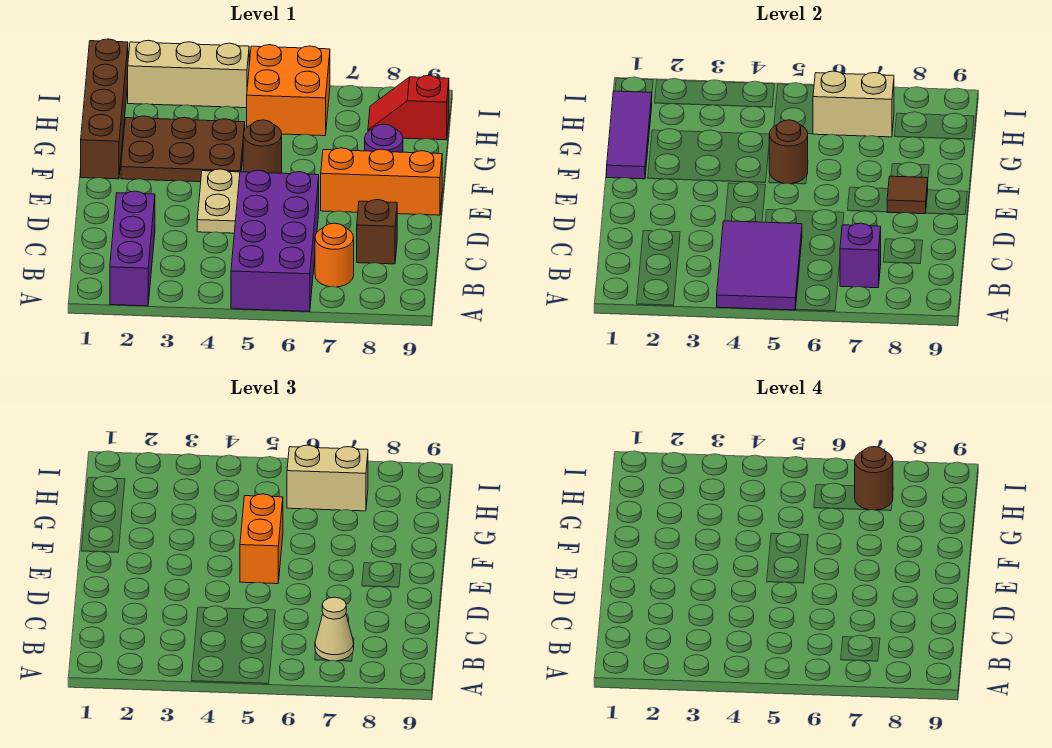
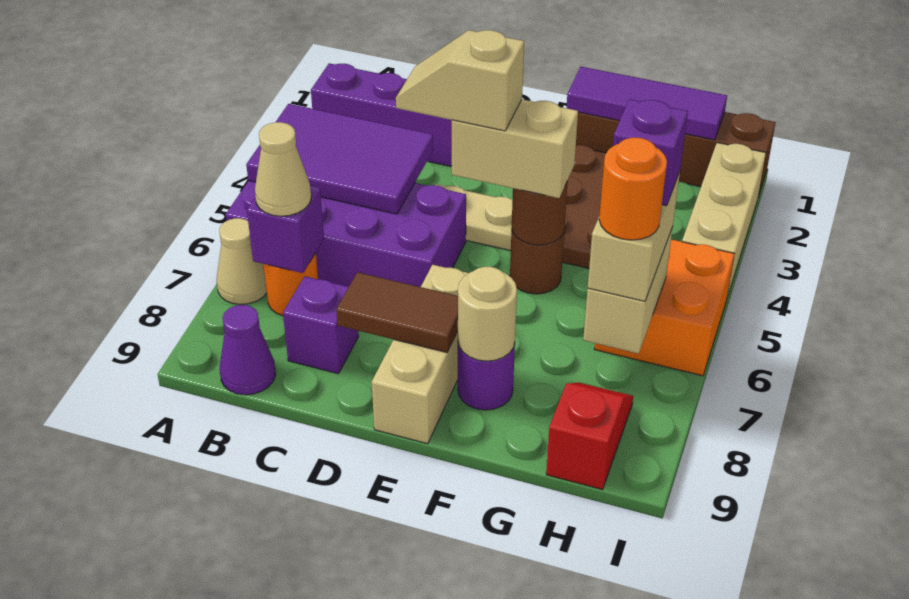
none -> tan cone A7 level 1
none -> purple cone B9 level 1
brown brick C8 level 1 -> purple brick C8 level 1
none -> tan slope D5:E5 level 4 top E
orange brick E5:F5 level 3 -> tan brick E5:F5 level 3
orange brick E7:E9 level 1 -> tan brick E7:E9 level 1
brown tile E8 level 2 -> brown tile D8:E8 level 2
none -> tan round brick F8 level 2
none -> purple brick H6 level 4
brown round brick H7 level 4 -> orange round brick H7 level 4

